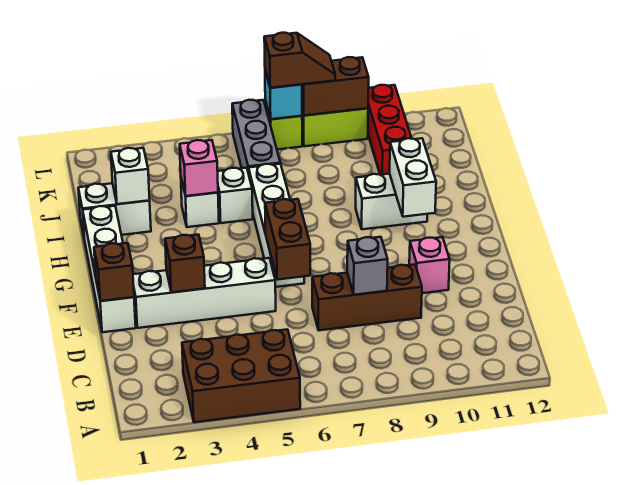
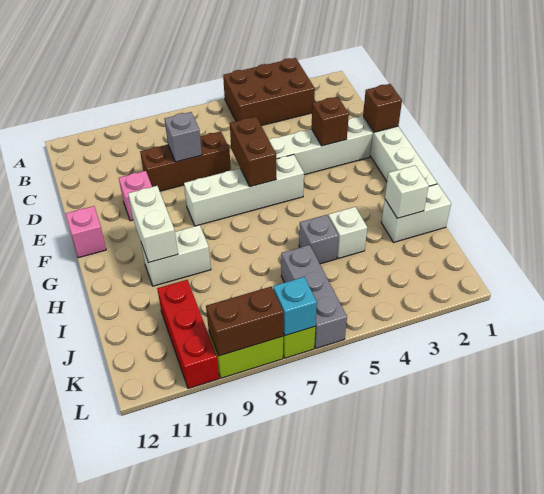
white brick F6:I6 level 1 -> white brick F5:F8 level 1
pink brick I4 level 2 -> pink brick F12 level 1
white brick I5 level 1 -> grey brick I5 level 1
brown slope L7:L8 level 3 top 7 -> none

